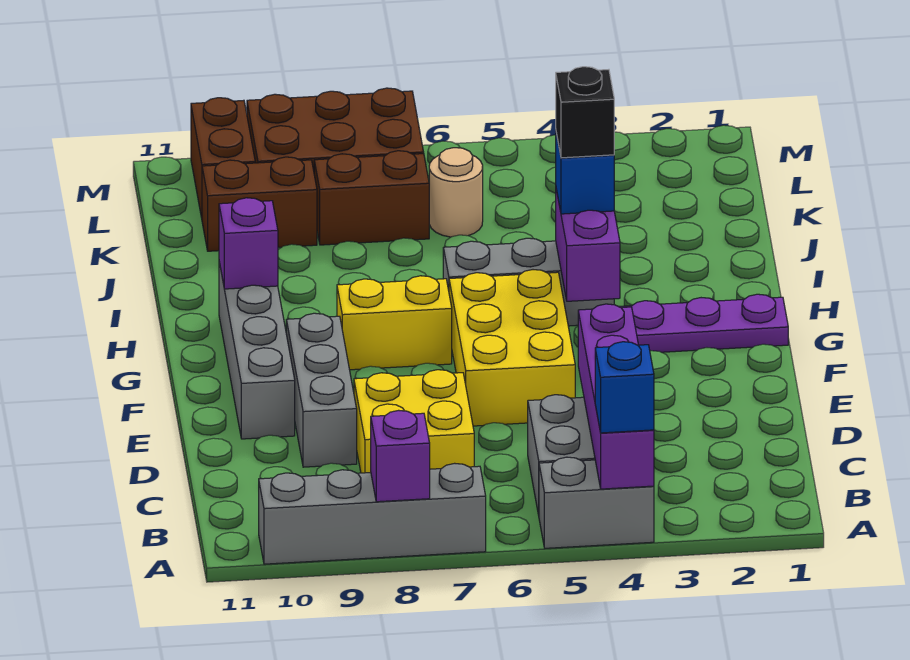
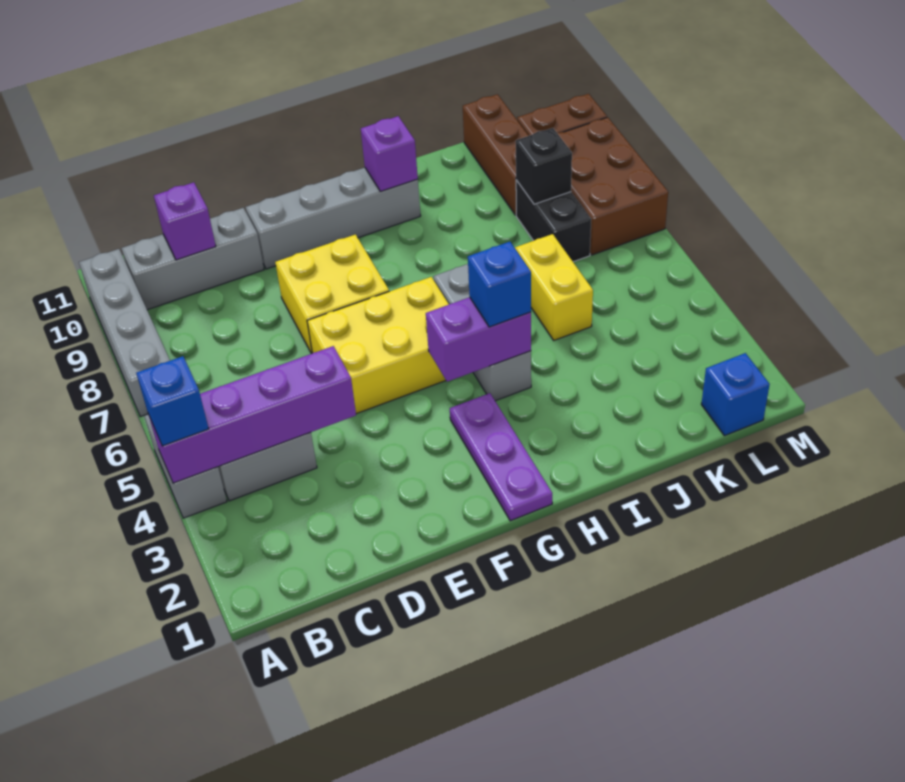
purple brick A8 level 2 -> purple brick C10 level 2
yellow brick C7:D8 level 1 -> yellow brick E7:F8 level 1
grey brick D9:F9 level 1 -> grey brick B10:D10 level 1
yellow brick G7:G8 level 1 -> yellow brick J5:J6 level 1
black brick H4 level 4 -> black brick K8 level 2
tan round brick K6 level 1 -> none
brown brick K7:K8 level 1 -> black brick K7:K8 level 1
brown brick K9:K10 level 1 -> brown brick K9:K11 level 1
none -> blue brick L1 level 1

